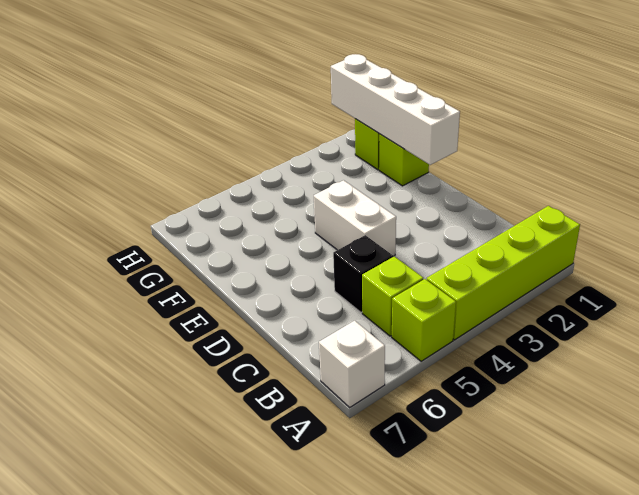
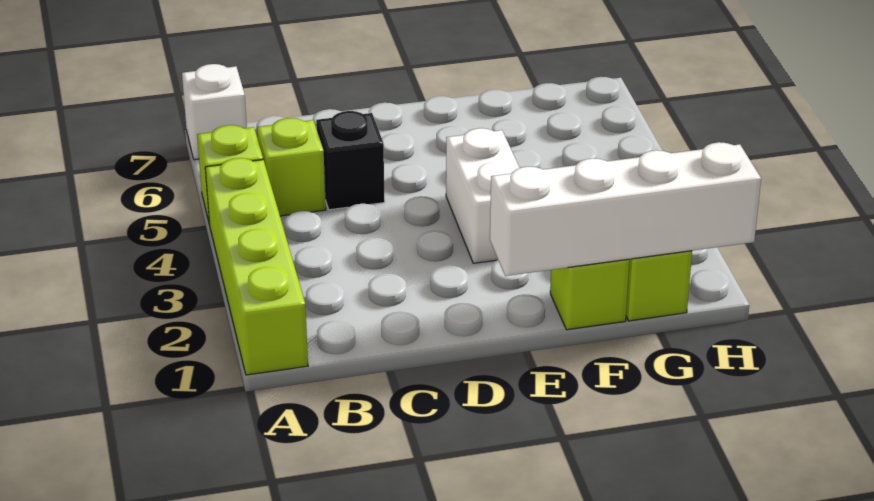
white brick D4:E4 level 1 -> white brick E3:E4 level 1

